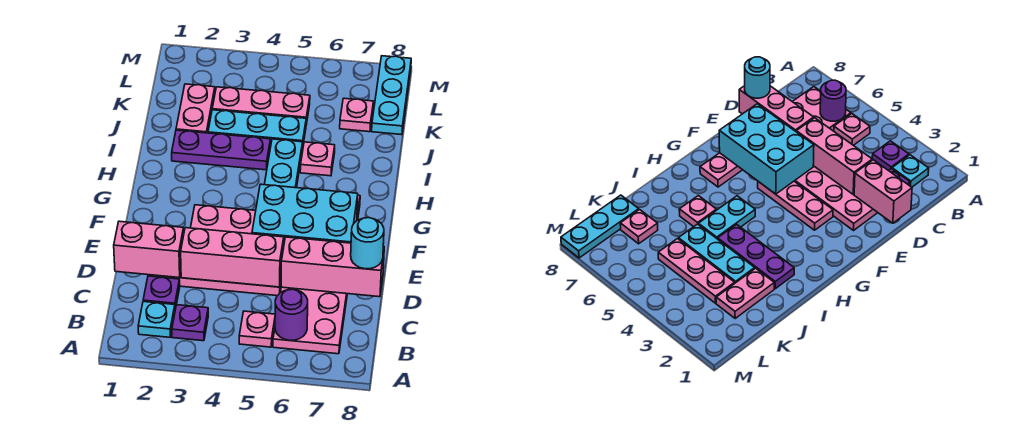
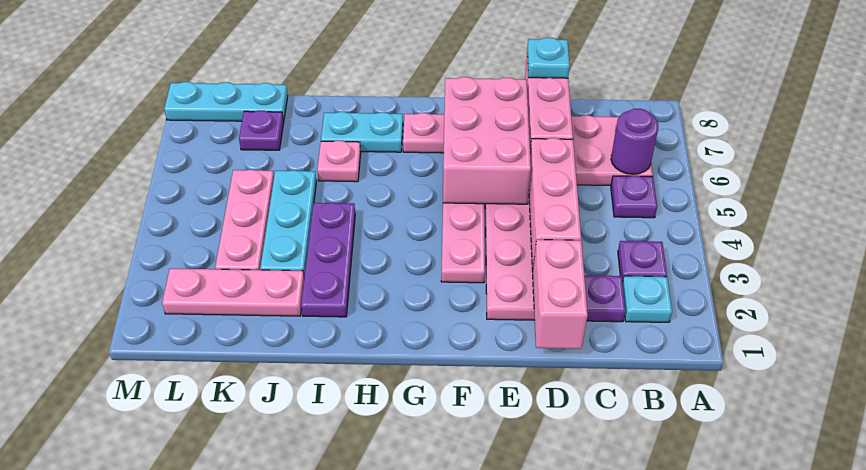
pink plate B5 level 1 -> purple plate B5 level 1
cyan round brick D8 level 3 -> cyan plate D8 level 3
cyan brick E5:F7 level 2 -> pink brick E5:F7 level 2
cyan plate H5:I5 level 1 -> cyan plate H7:I7 level 1
pink plate J2:K2 level 1 -> pink plate J2:L2 level 1
pink plate K7 level 1 -> purple plate K7 level 1

